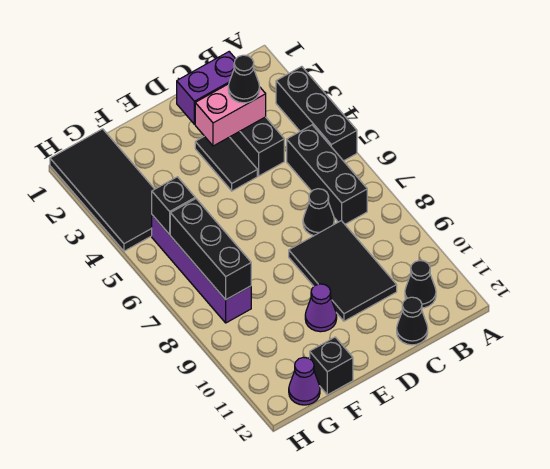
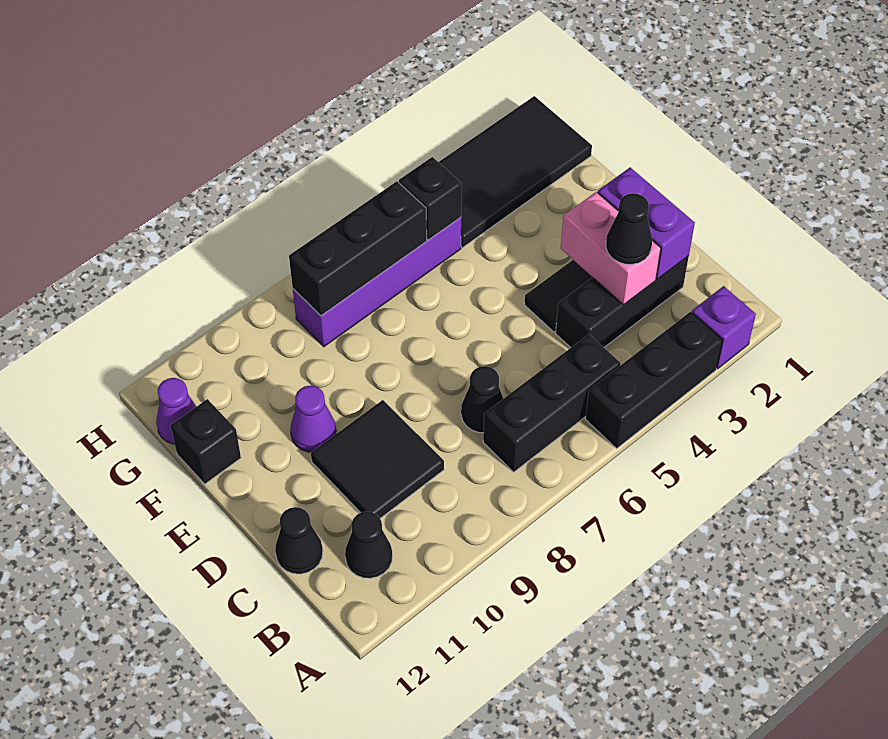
none -> purple brick A2 level 1
black tile C8:D10 level 1 -> black tile C9:D10 level 1

